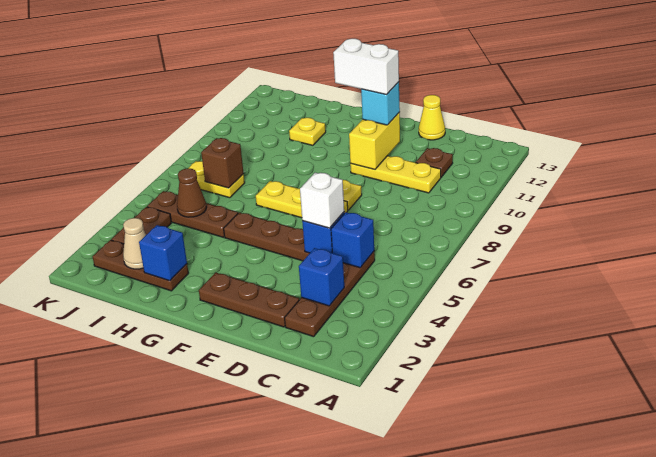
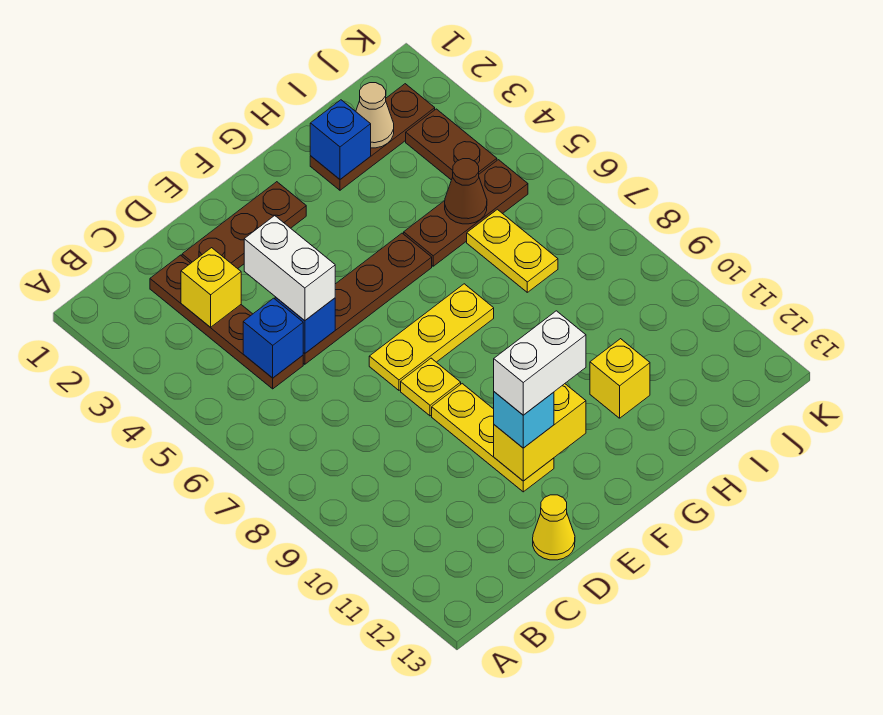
blue brick C3 level 2 -> yellow brick C3 level 2
yellow plate C10:E10 level 1 -> yellow plate E9:E11 level 1
brown plate C11 level 1 -> none
white brick D5 level 3 -> white brick D4:D5 level 3
yellow brick E10:E11 level 2 -> yellow brick E11:F11 level 2
yellow plate H11 level 1 -> yellow brick H11 level 1
yellow plate I7:J7 level 1 -> yellow plate I6:I7 level 1
brown brick I7 level 2 -> none

